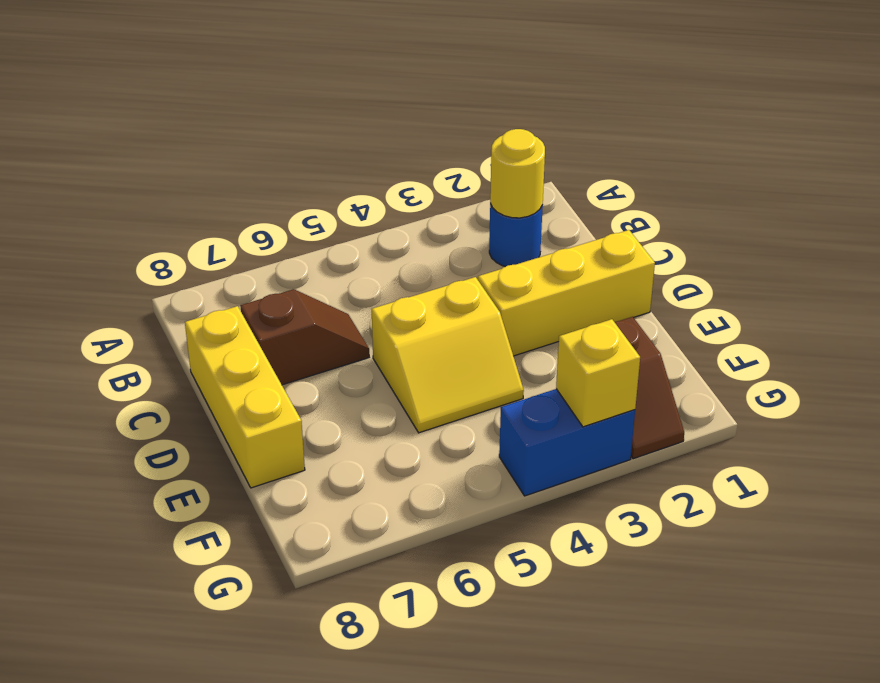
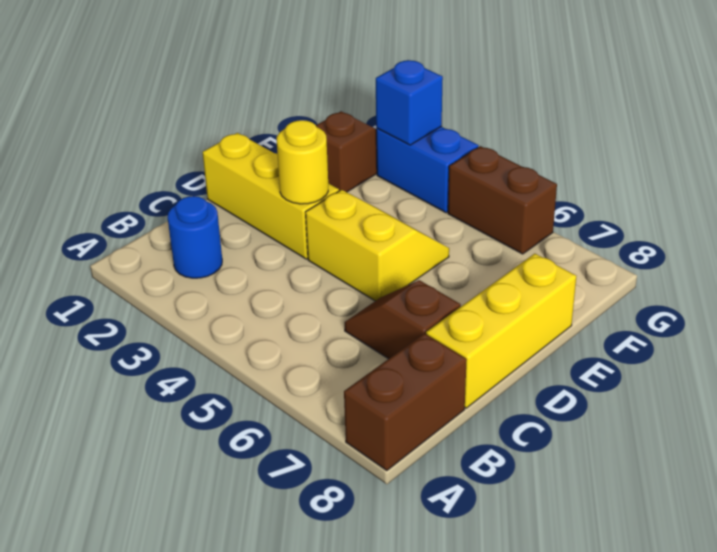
none -> brown brick A8:B8 level 1
yellow round brick B2 level 2 -> yellow round brick D3 level 2
yellow brick G3 level 2 -> blue brick G3 level 2
none -> brown brick G5:G6 level 1

